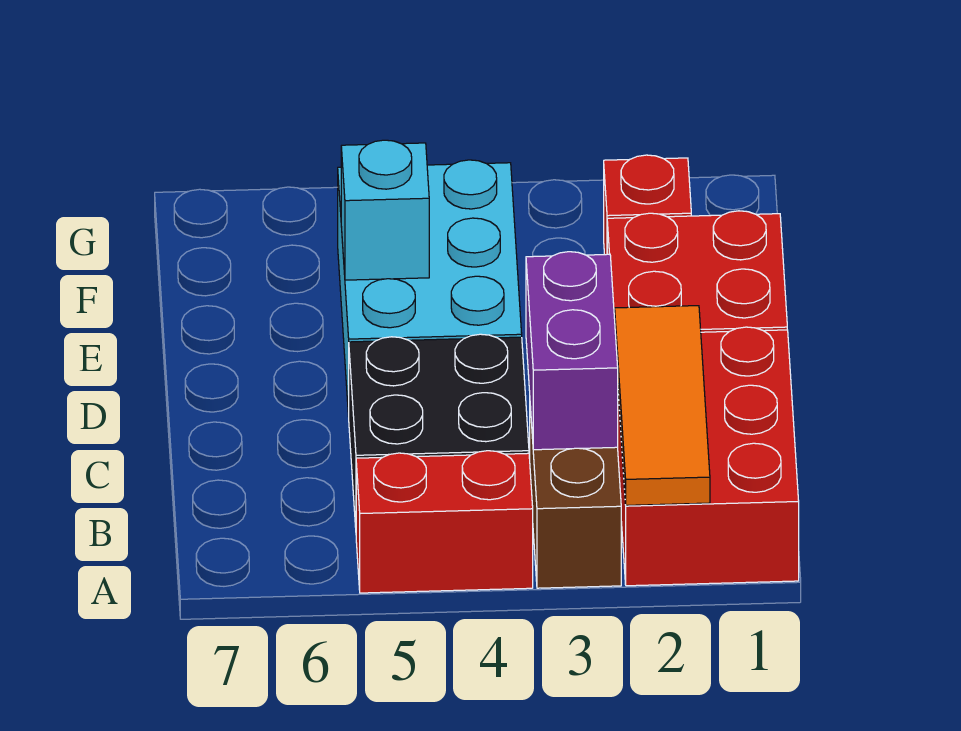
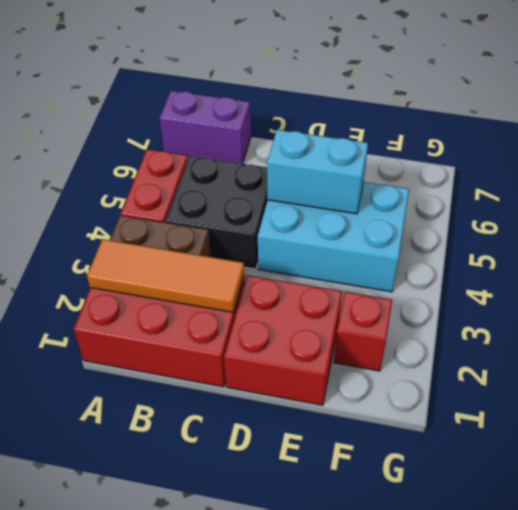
purple brick B3:C3 level 2 -> purple brick A7:B7 level 1
cyan brick E5 level 2 -> cyan brick D5:E5 level 2

